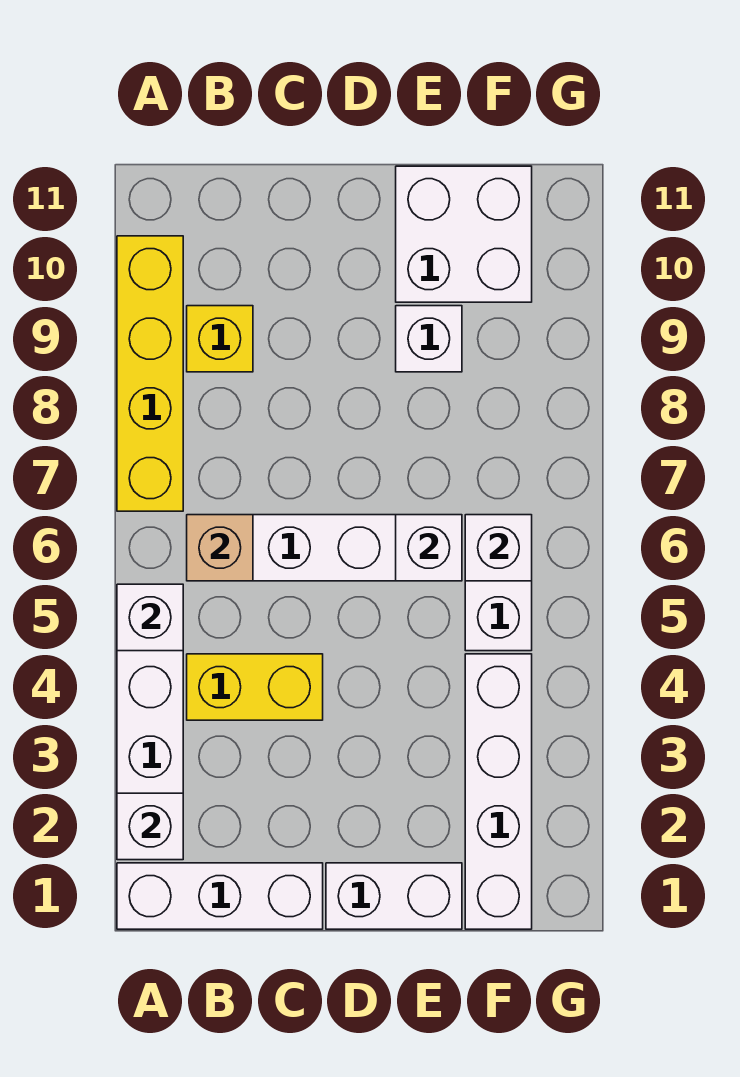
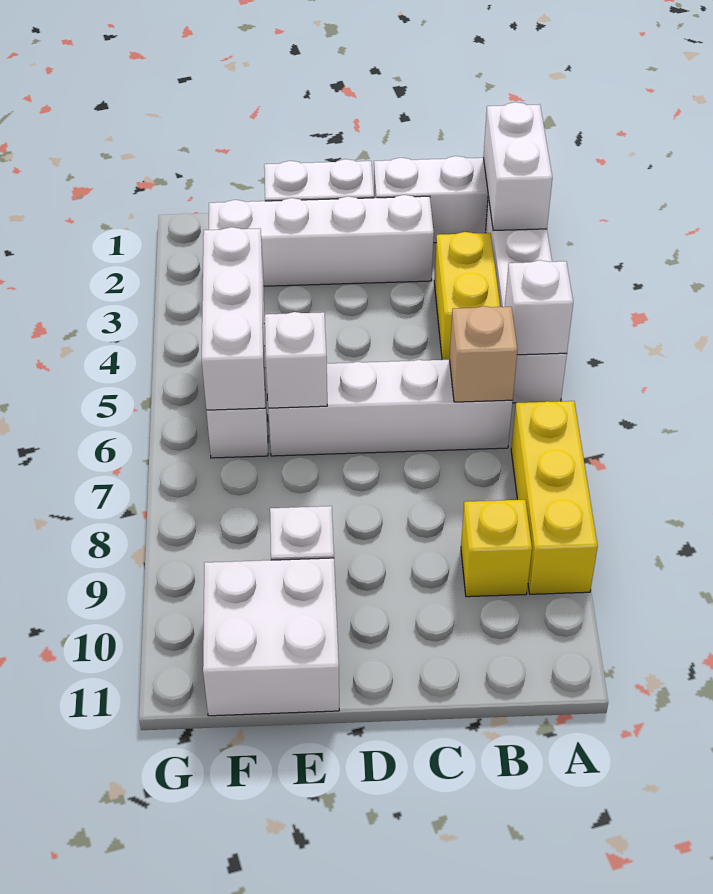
white brick A2 level 2 -> white brick A1:A2 level 2
yellow brick A7:A10 level 1 -> yellow brick A7:A9 level 1
yellow brick B4:C4 level 1 -> yellow brick B3:B4 level 1
white brick F1:F4 level 1 -> white brick C2:F2 level 1
white brick F6 level 2 -> white brick F4:F6 level 2

